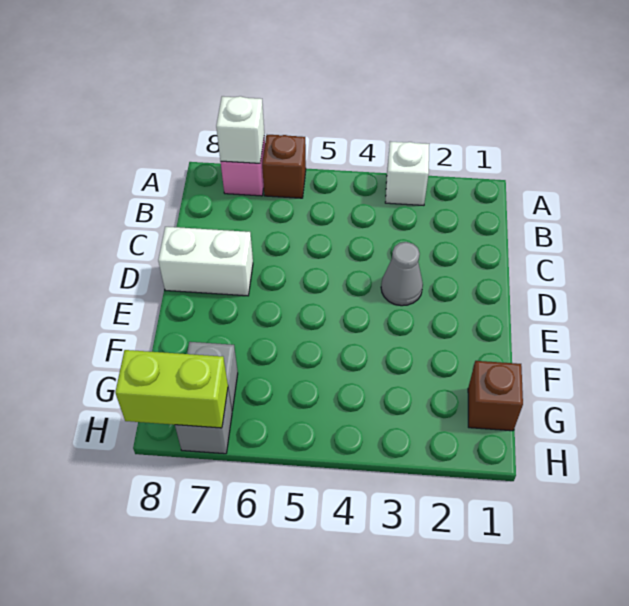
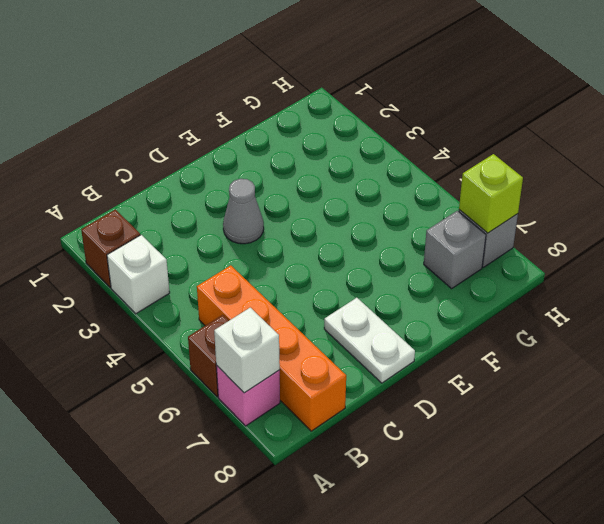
none -> orange brick B5:B8 level 1
white brick D7:D8 level 1 -> white plate D7:D8 level 1
brown brick G1 level 1 -> brown brick A2 level 1
lime brick H7:H8 level 2 -> lime brick H7 level 2

